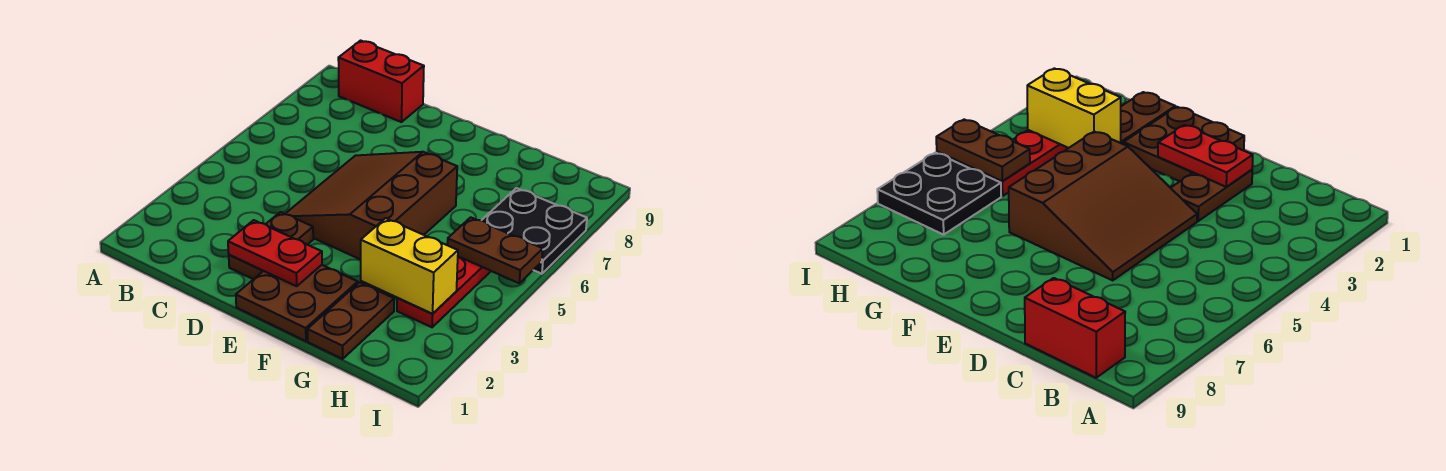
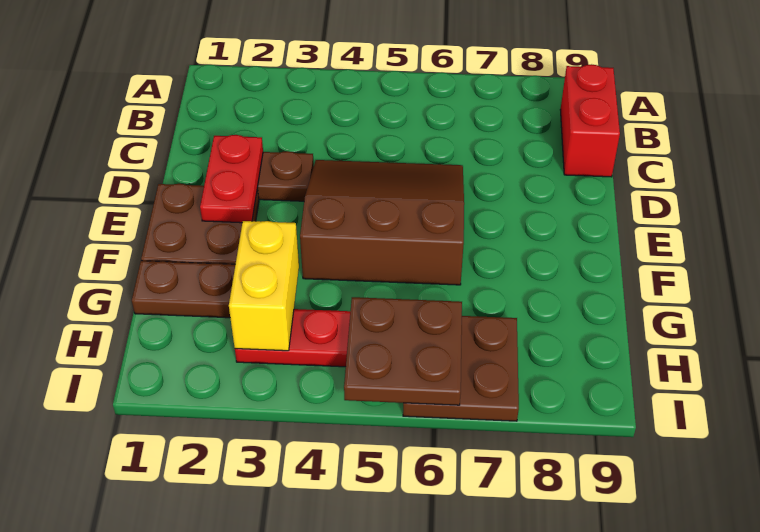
brown plate H5:I5 level 2 -> brown plate H5:I6 level 2
black plate H6:I7 level 1 -> brown plate H6:I7 level 1

